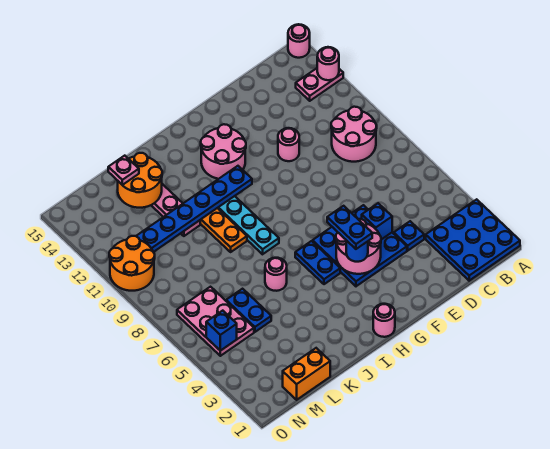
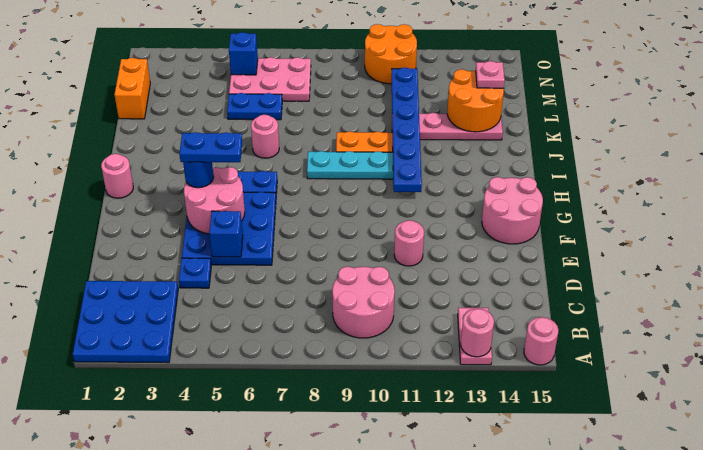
pink round brick G12:H13 level 1 -> pink round brick F14:G15 level 1

